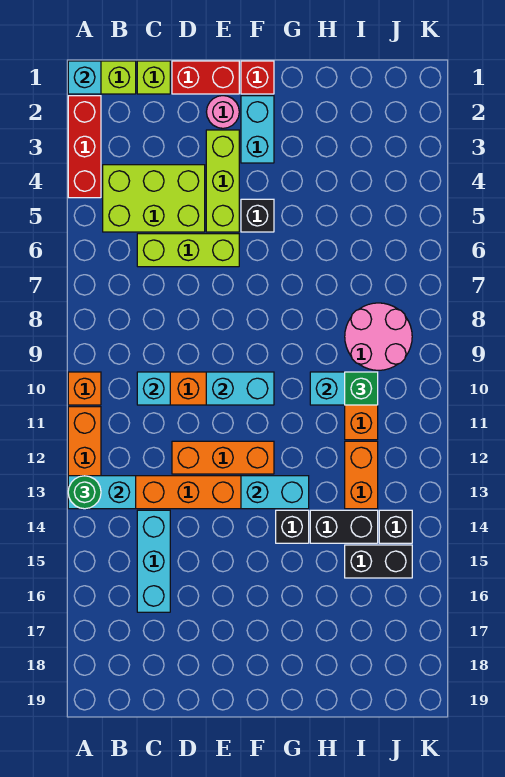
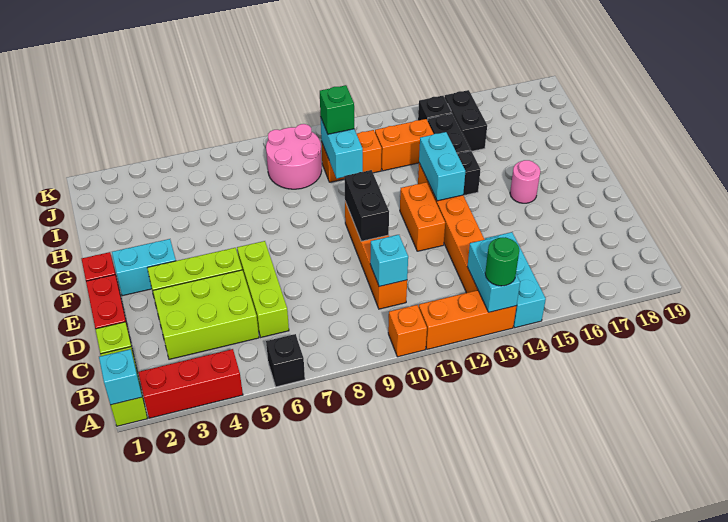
lime brick B4:D5 level 1 -> lime brick C3:D5 level 1
cyan brick C14:C16 level 1 -> cyan brick A14:C14 level 1
orange brick D12:F12 level 1 -> orange brick E12:F12 level 1
pink round brick E2 level 1 -> pink round brick F16 level 1
cyan brick E10:F10 level 2 -> black brick E10:F10 level 2
black brick F5 level 1 -> black brick A6 level 1

